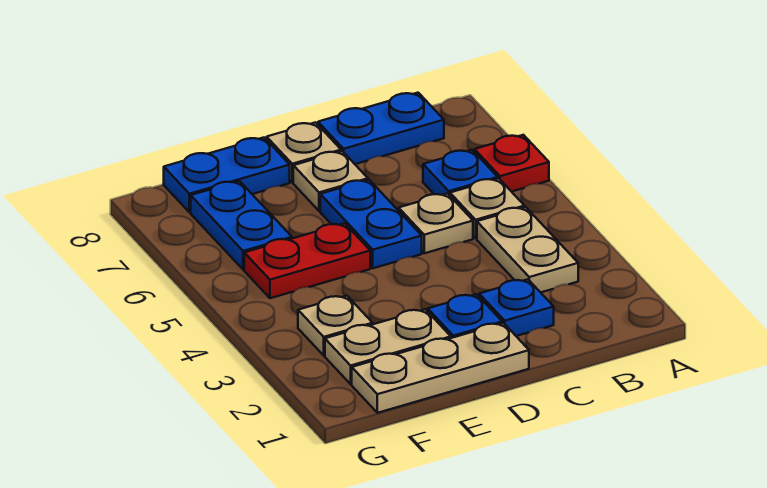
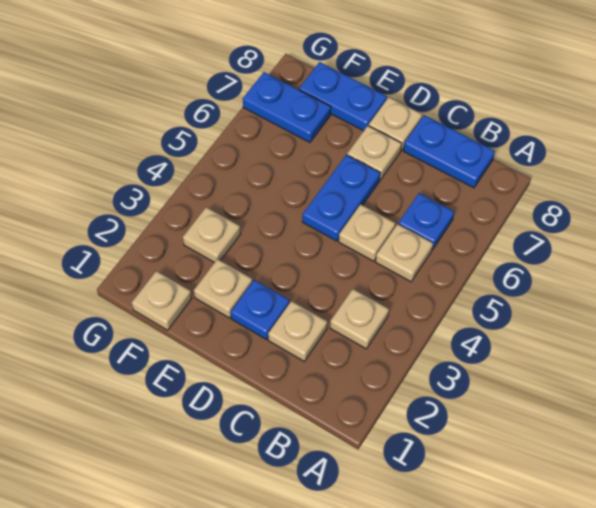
red plate A6 level 1 -> none
tan plate B3:B4 level 1 -> tan plate B3 level 1
blue plate C2 level 1 -> tan plate C2 level 1
tan plate D1:F1 level 1 -> tan plate F1 level 1
tan plate E2:F2 level 1 -> tan plate E2 level 1
red plate E5:F5 level 1 -> none
blue plate F6:F7 level 1 -> blue plate F7:G7 level 1

